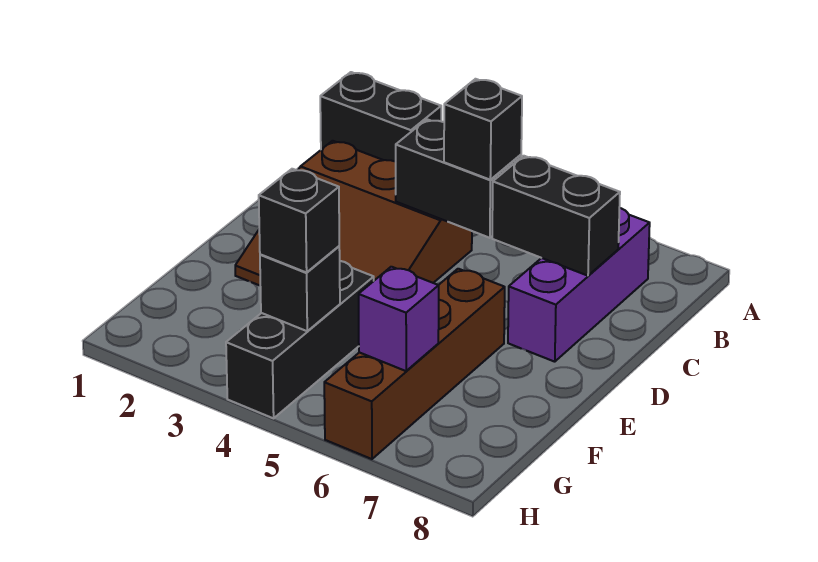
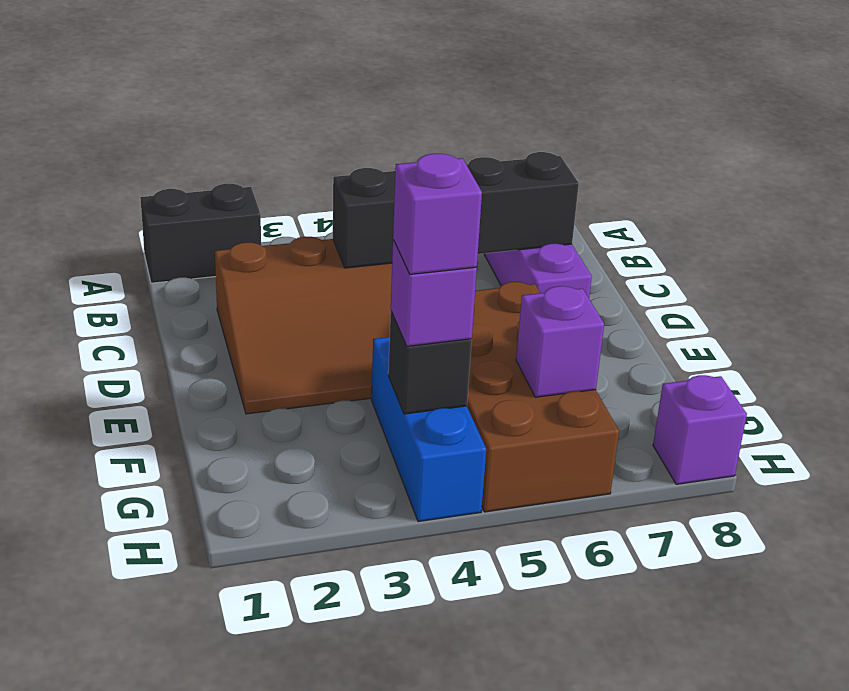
black brick C5 level 3 -> none
brown brick E6:H6 level 1 -> brown brick E5:H6 level 1
black brick F4:H4 level 1 -> blue brick F4:H4 level 1
black brick G4 level 3 -> purple brick G4 level 3
none -> purple brick G4 level 4
none -> purple brick H8 level 1

